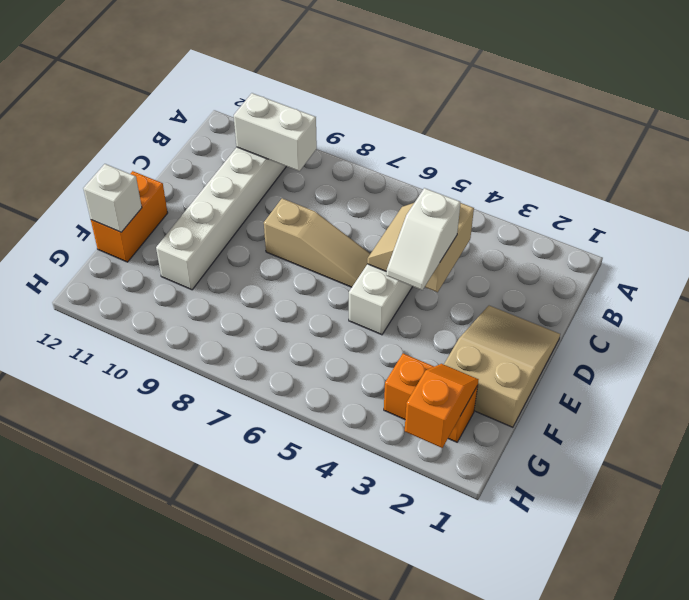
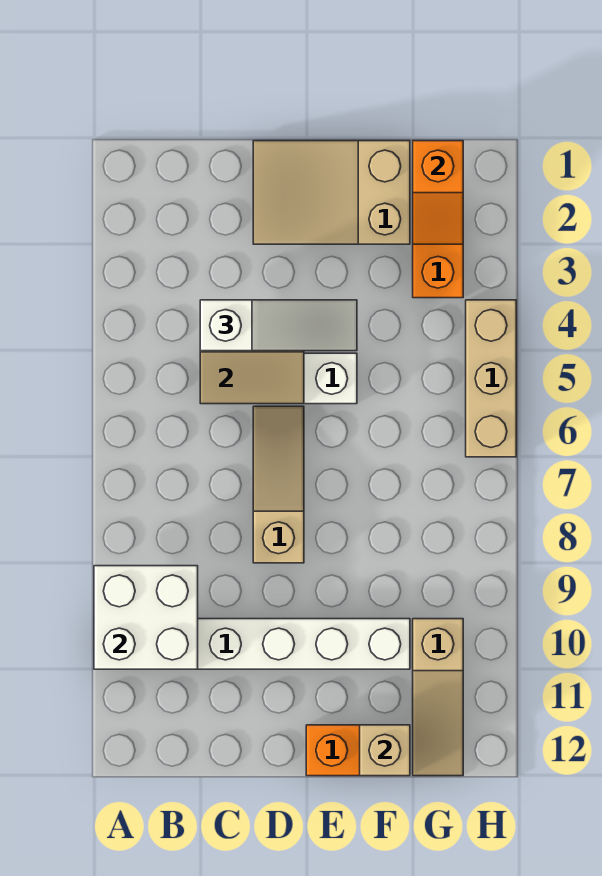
white brick B9:B10 level 2 -> white brick A9:B10 level 2
white slope D4:E4 level 3 top D -> white slope C4:E4 level 3 top C
white brick F12 level 2 -> tan brick F12 level 2
orange slope G2:H2 level 2 top H -> orange slope G1:G2 level 2 top 1
none -> tan slope G10:G12 level 1 top 10
none -> tan brick H4:H6 level 1

